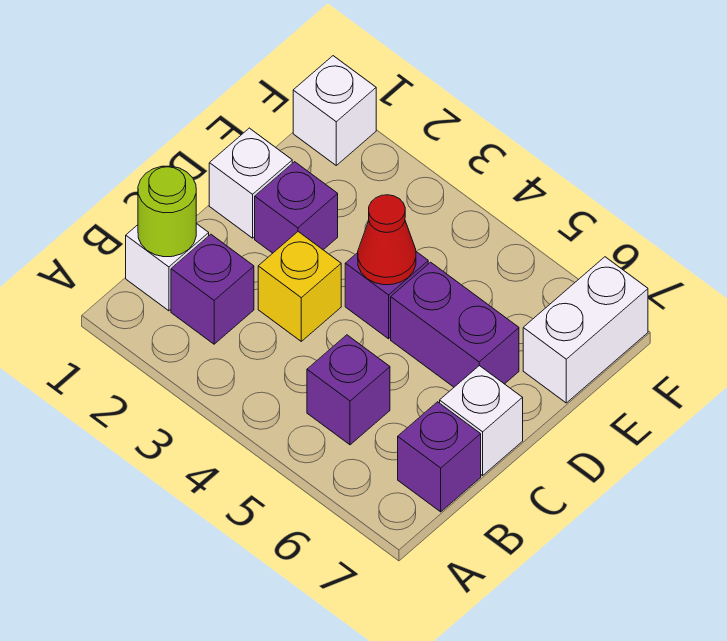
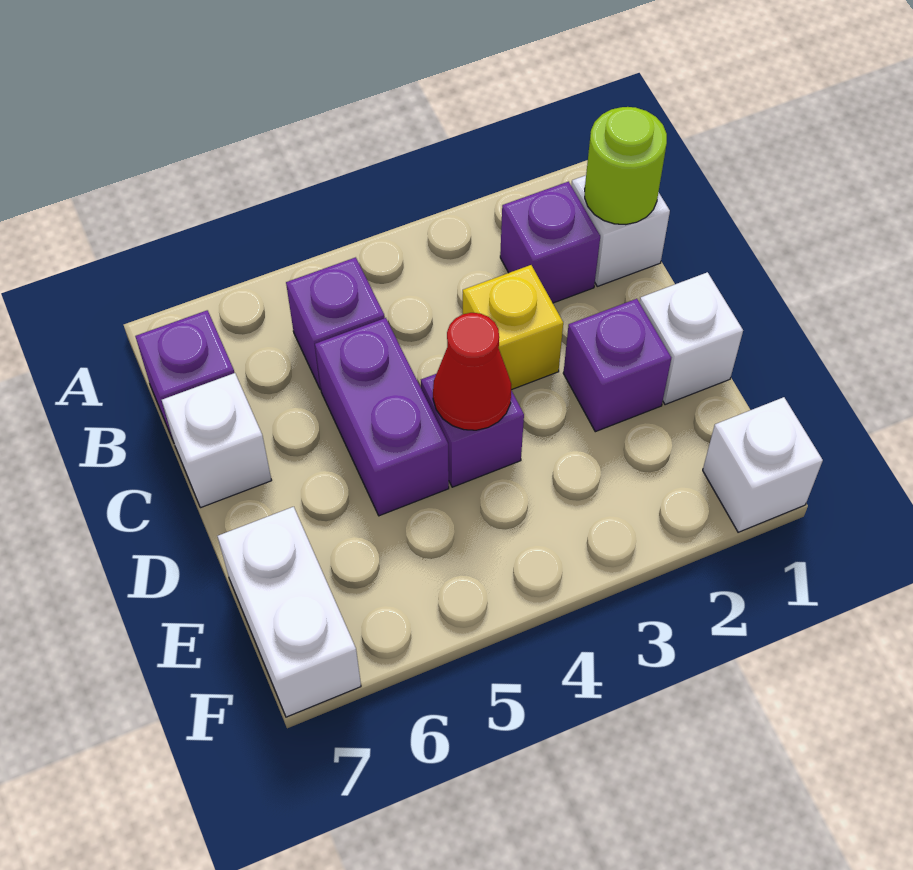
purple brick D5:D6 level 1 -> purple brick C5:D5 level 1

